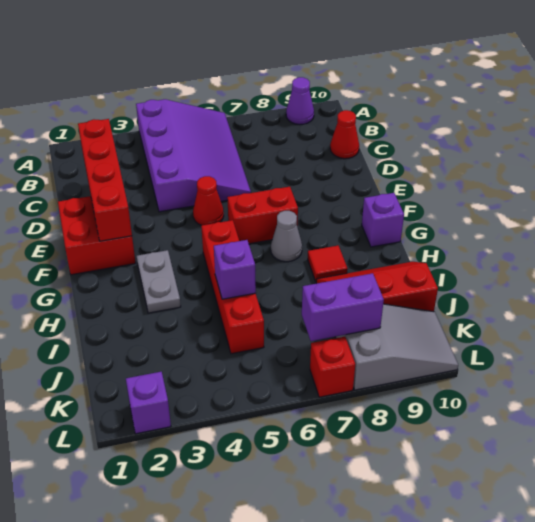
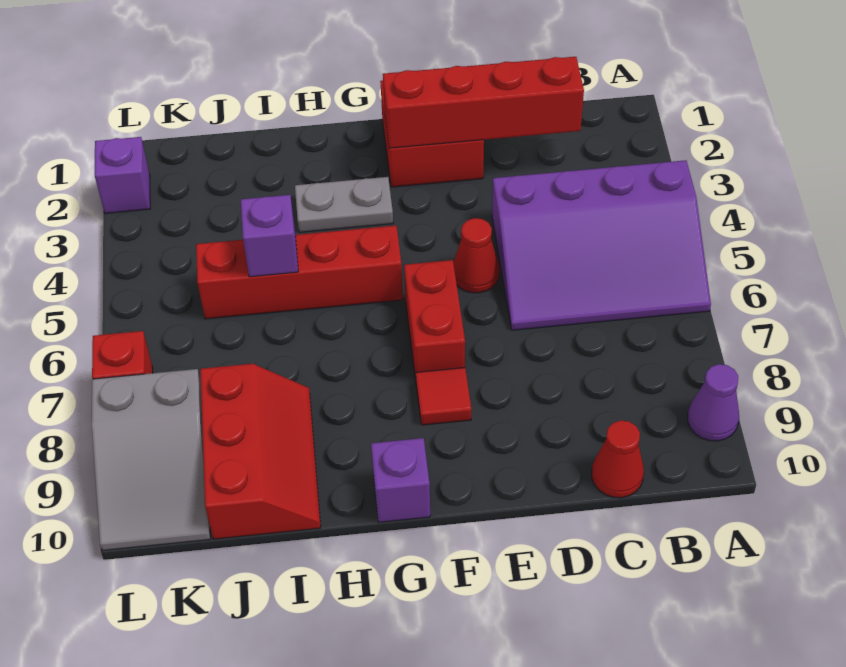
grey cone G7 level 1 -> none
red tile H8 level 1 -> red tile F8 level 1
purple brick K7:K8 level 2 -> none

